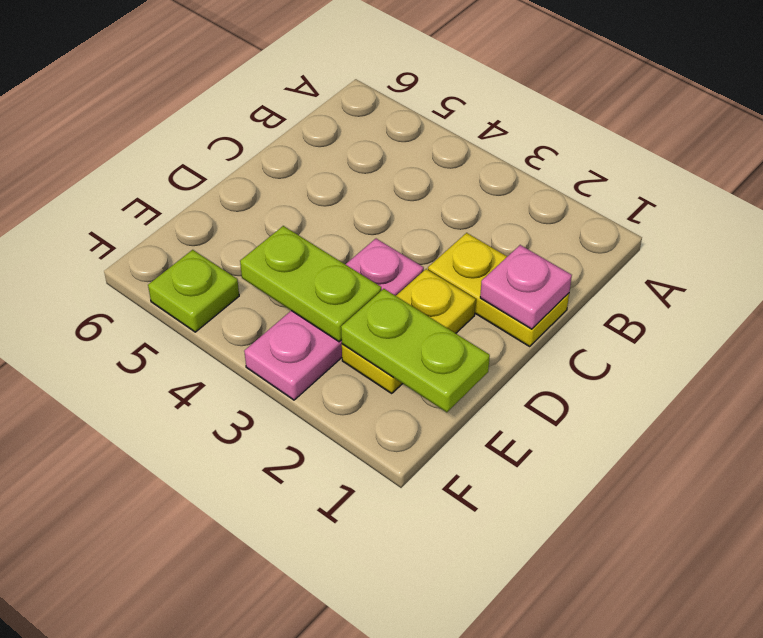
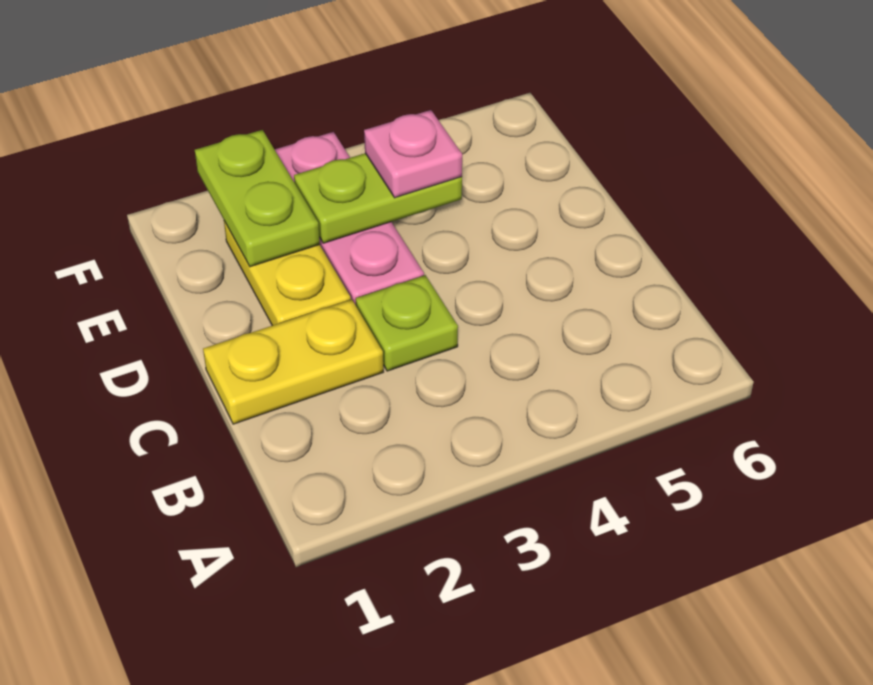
pink plate C1 level 2 -> pink plate E4 level 3
lime plate E1:E2 level 2 -> lime plate E2:F2 level 2
lime plate F5 level 1 -> lime plate C3 level 1

